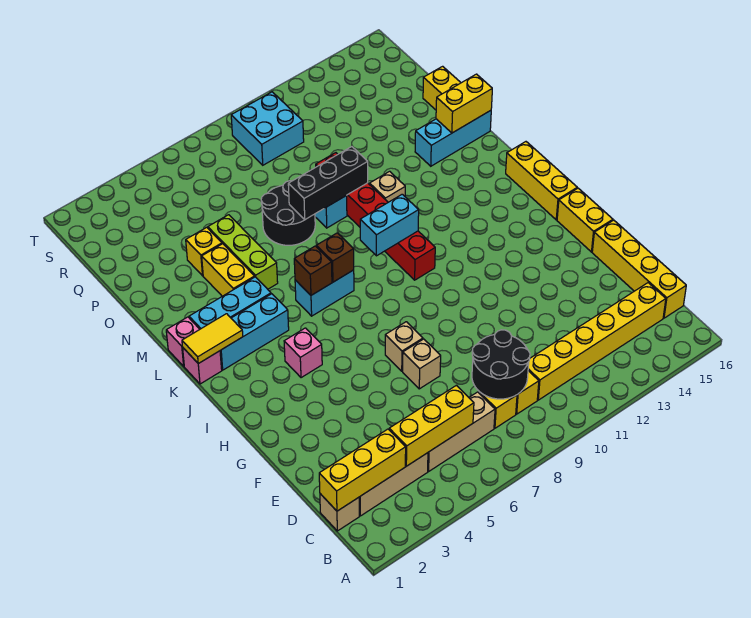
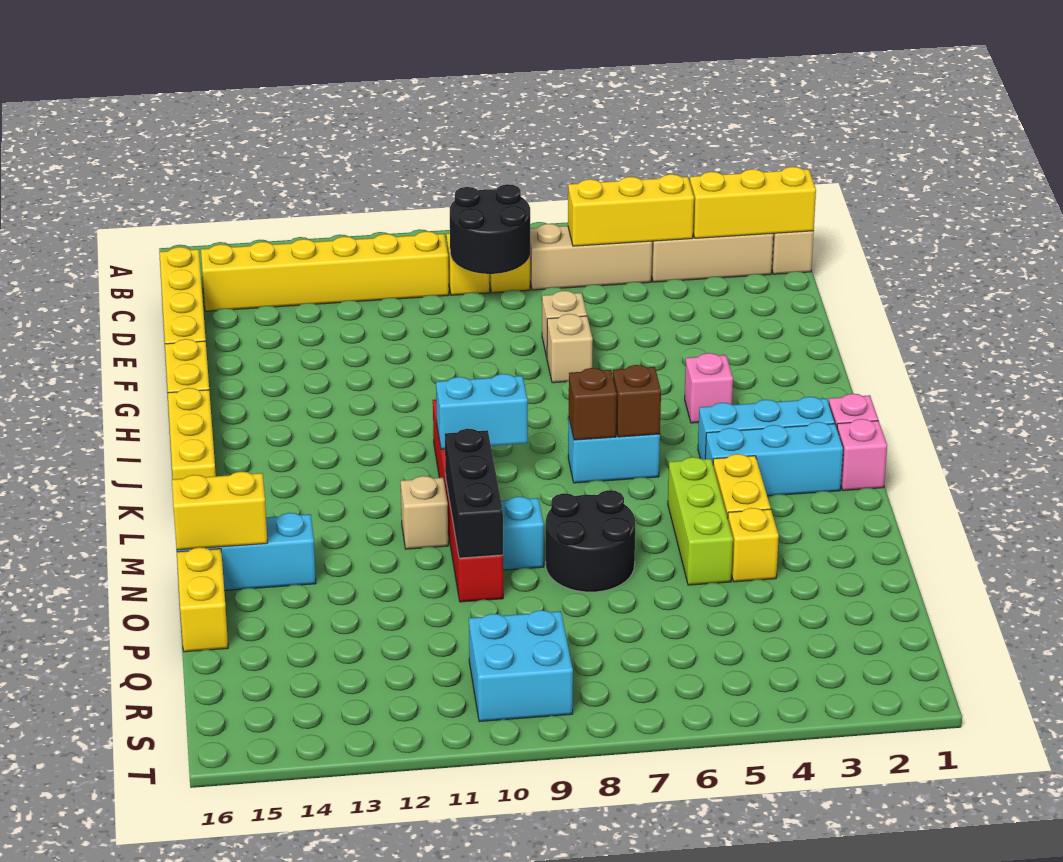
yellow tile K1:K2 level 2 -> none
black brick N8:N10 level 2 -> black brick M10:O10 level 2

